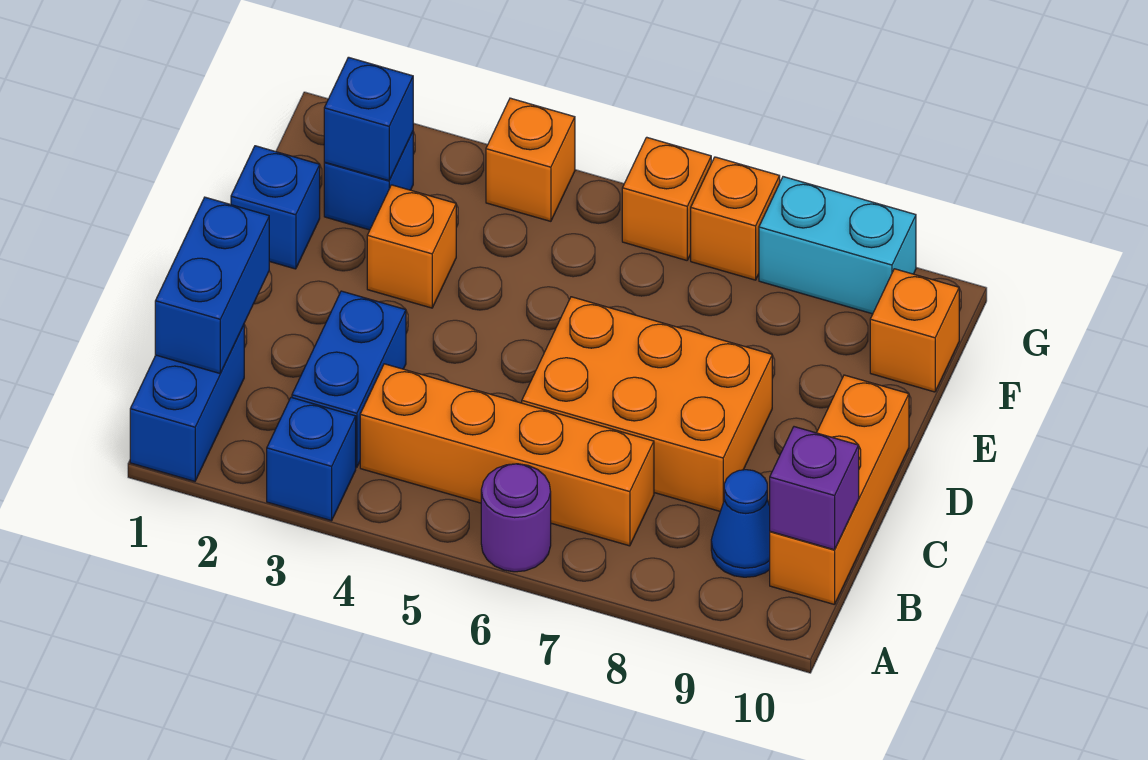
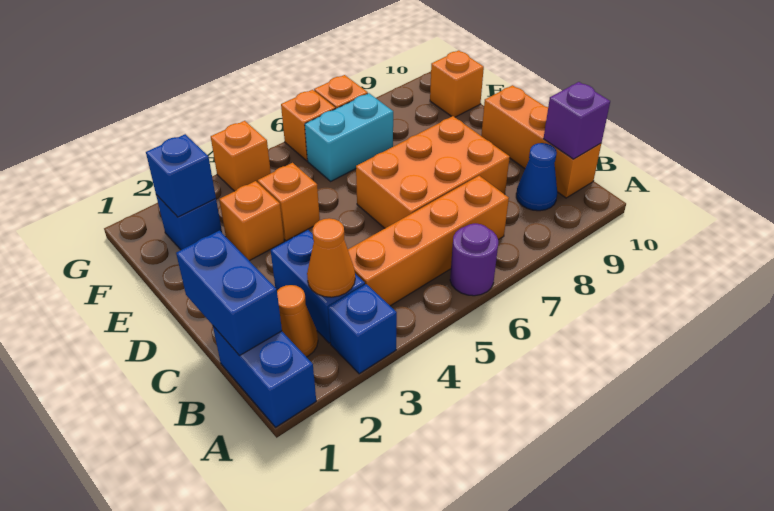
none -> orange cone B2 level 1
none -> orange cone B3 level 2
blue brick E1 level 1 -> none
none -> orange brick E4 level 1
cyan brick G8:G9 level 1 -> cyan brick F6:F7 level 1

